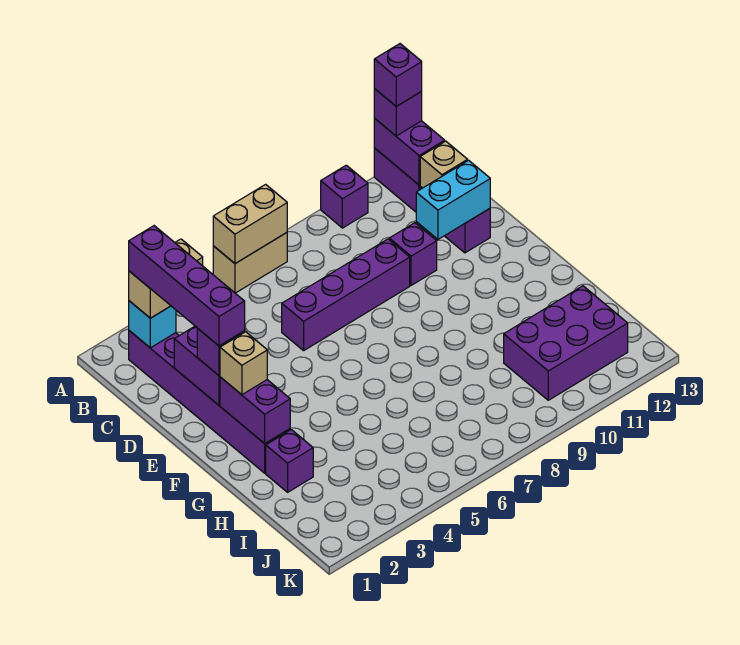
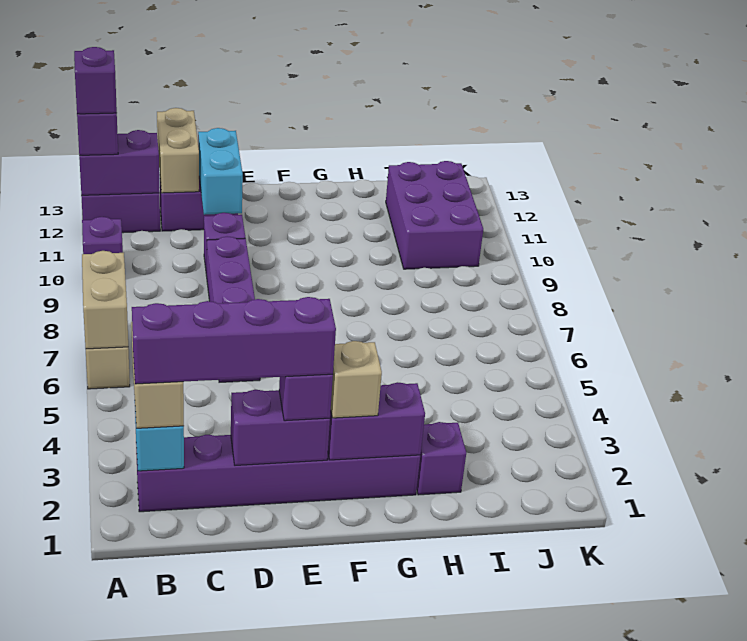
tan brick C12 level 2 -> tan brick C12:C13 level 2

